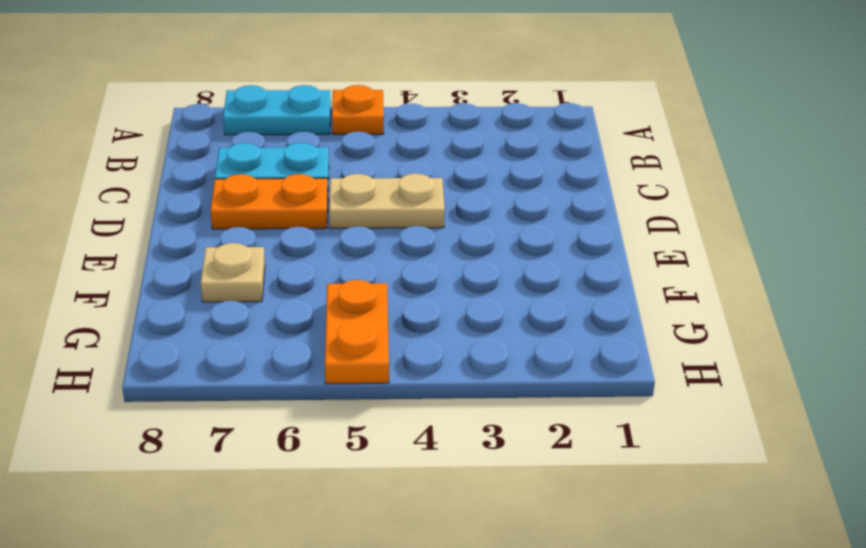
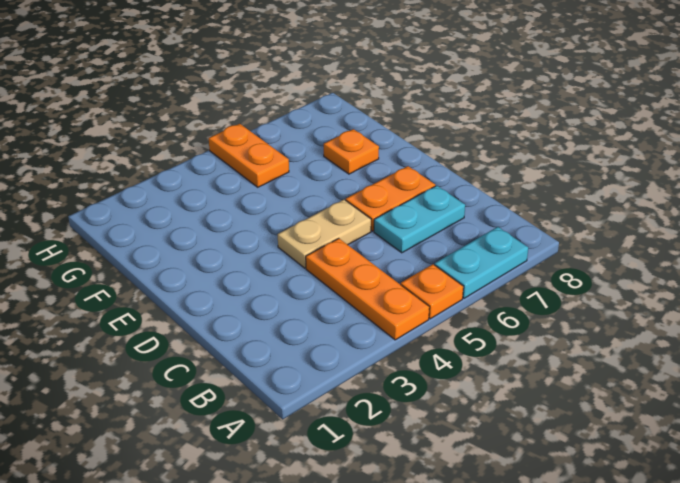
none -> orange plate A4:C4 level 1
tan plate F7 level 1 -> orange plate F7 level 1

